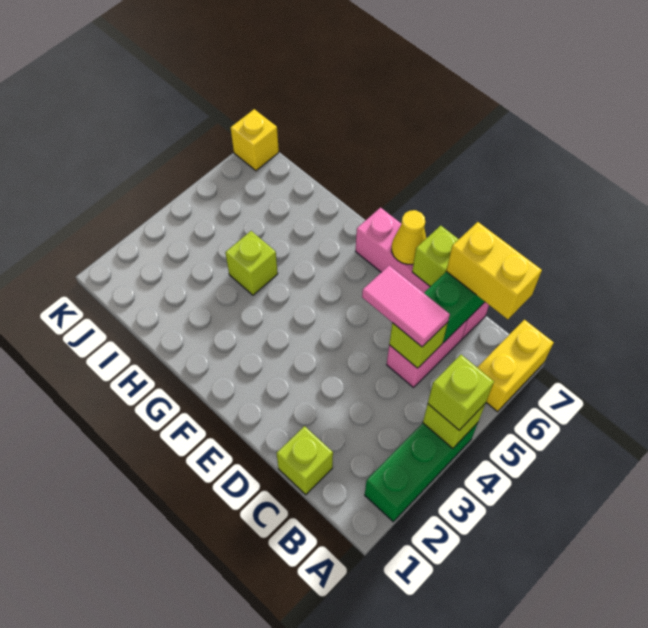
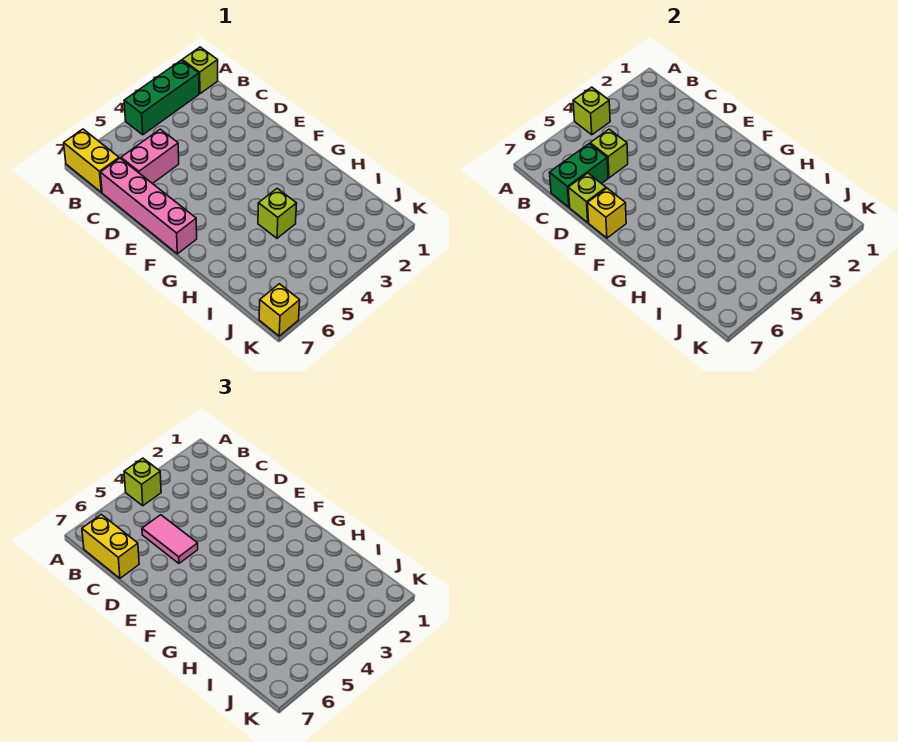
yellow brick A6:A7 level 1 -> yellow brick A7:B7 level 1
lime brick C1 level 1 -> lime brick A1 level 1
yellow cone E7 level 2 -> yellow brick E7 level 2

